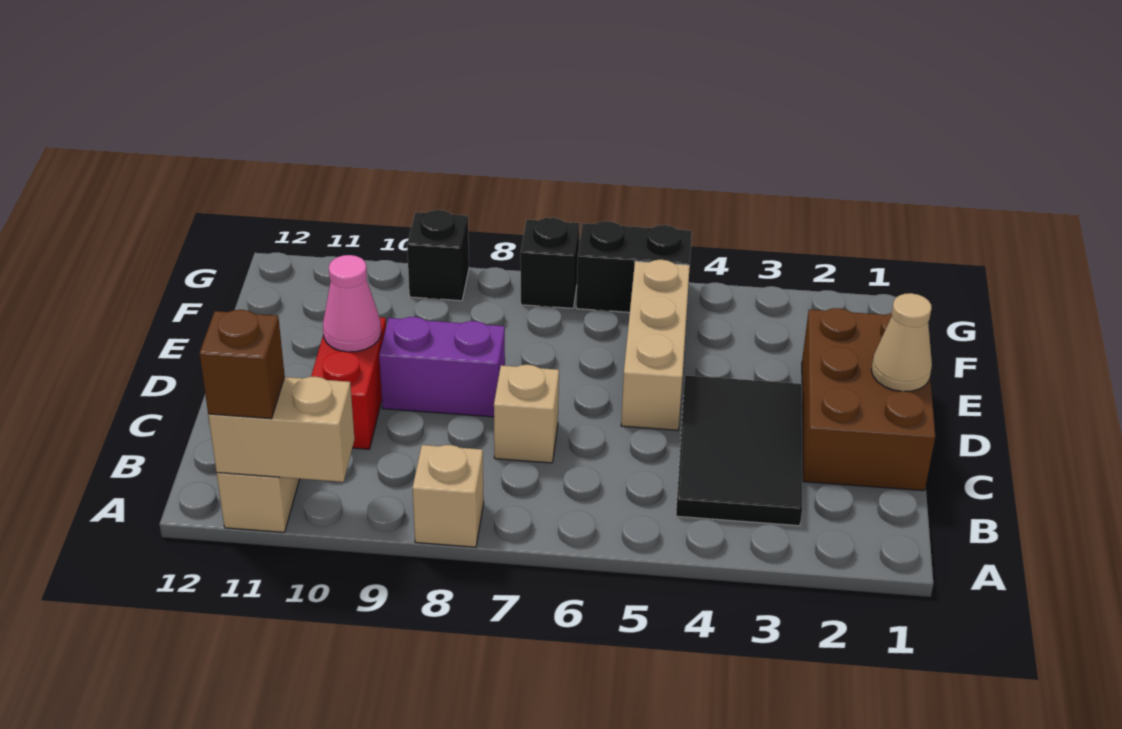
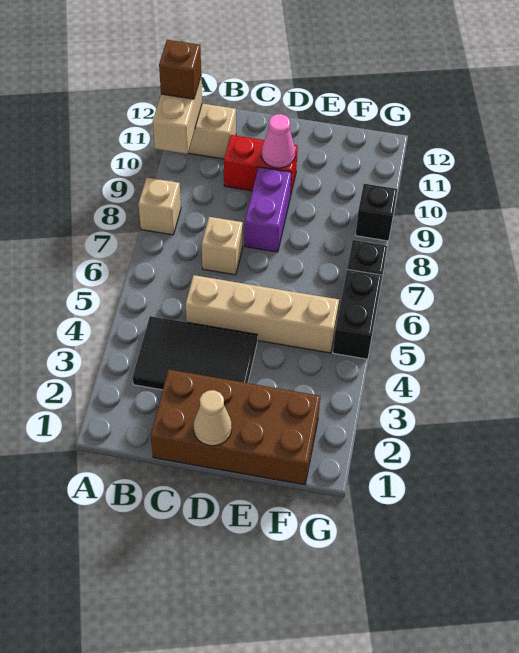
brown brick C1:E2 level 1 -> brown brick C1:F2 level 1
tan brick D5:F5 level 1 -> tan brick C5:F5 level 1

